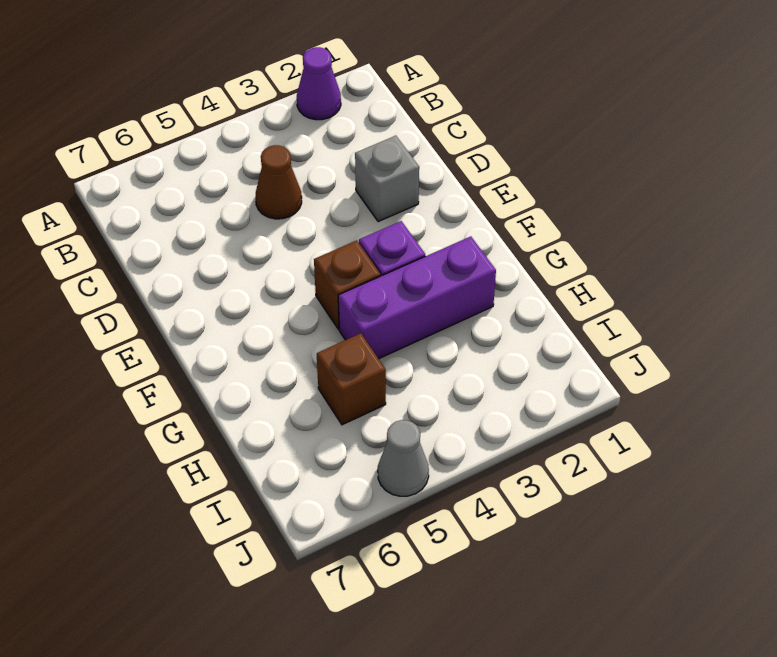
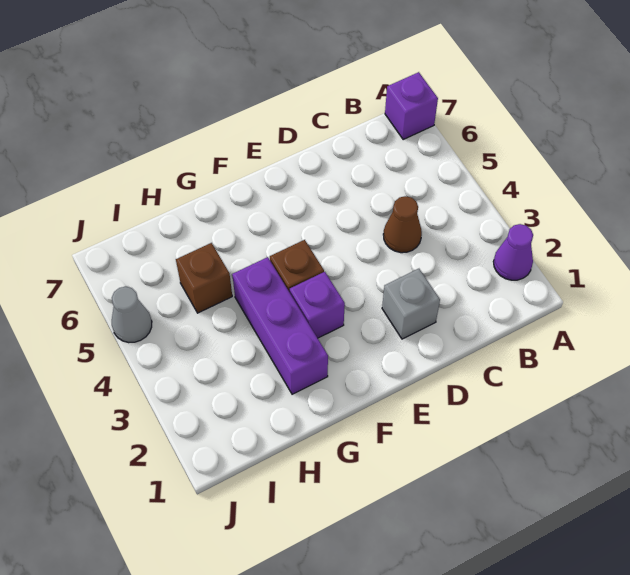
none -> purple brick A7 level 1

